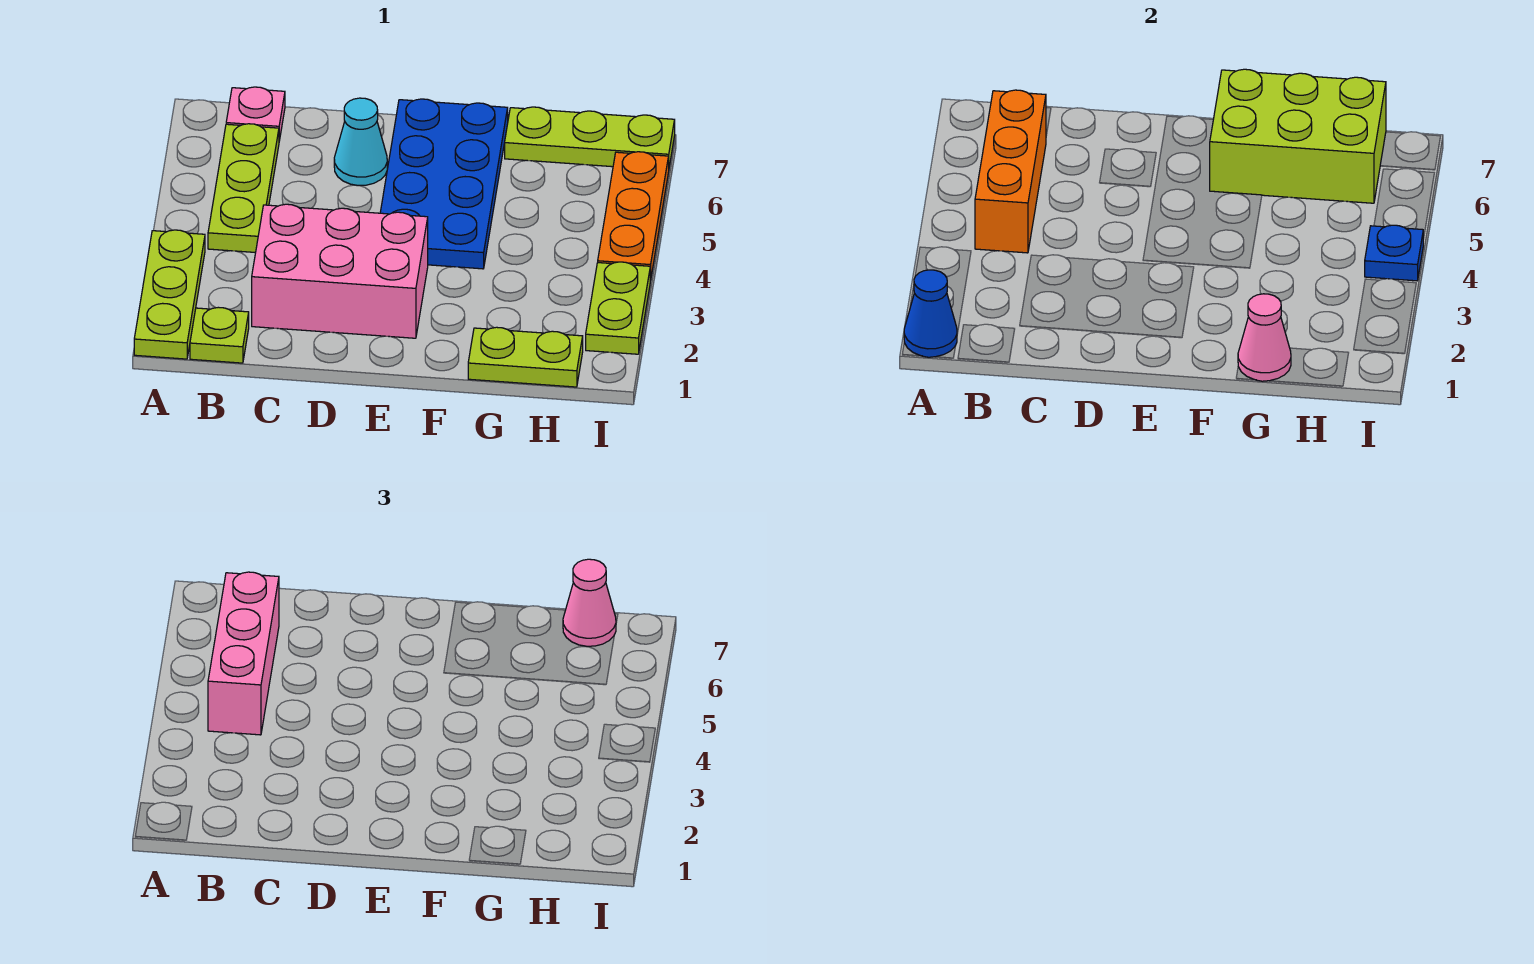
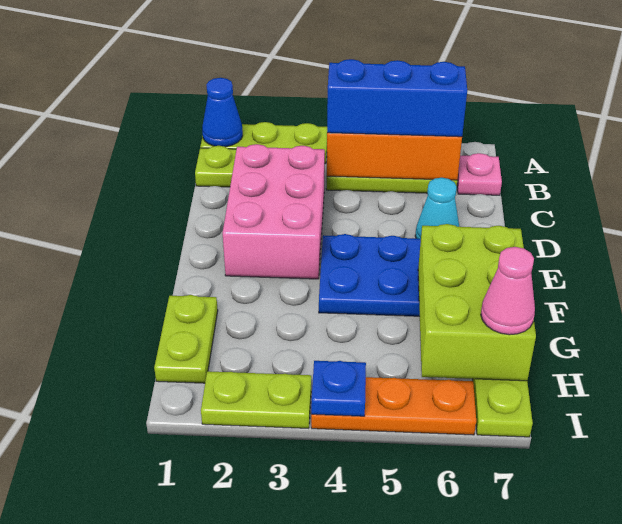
pink brick B4:B6 level 3 -> blue brick B4:B6 level 3
pink cone G1 level 2 -> none

